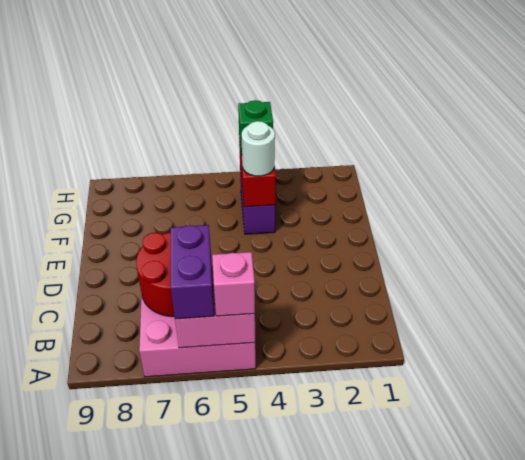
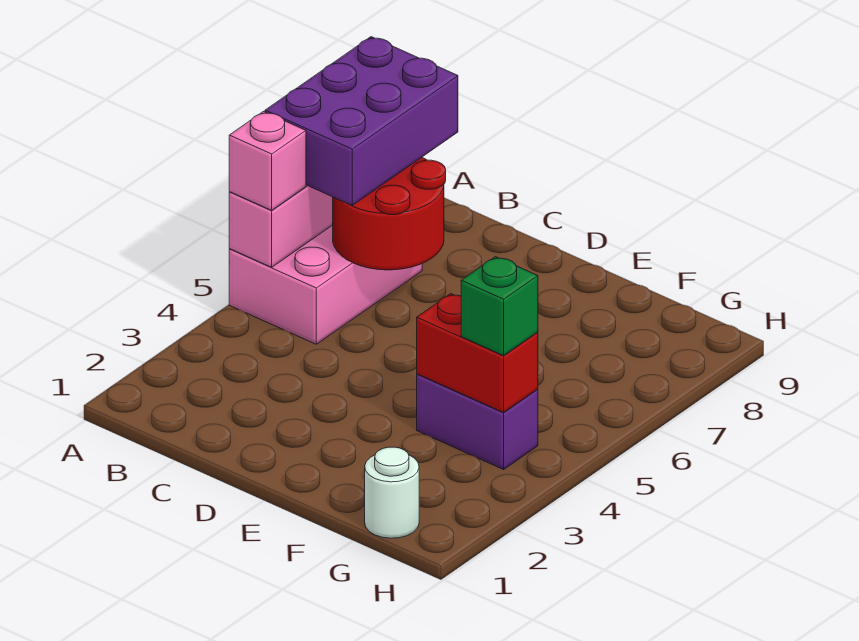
purple brick A6:B6 level 3 -> purple brick A6:B8 level 3
white round brick F4 level 3 -> white round brick G1 level 1

